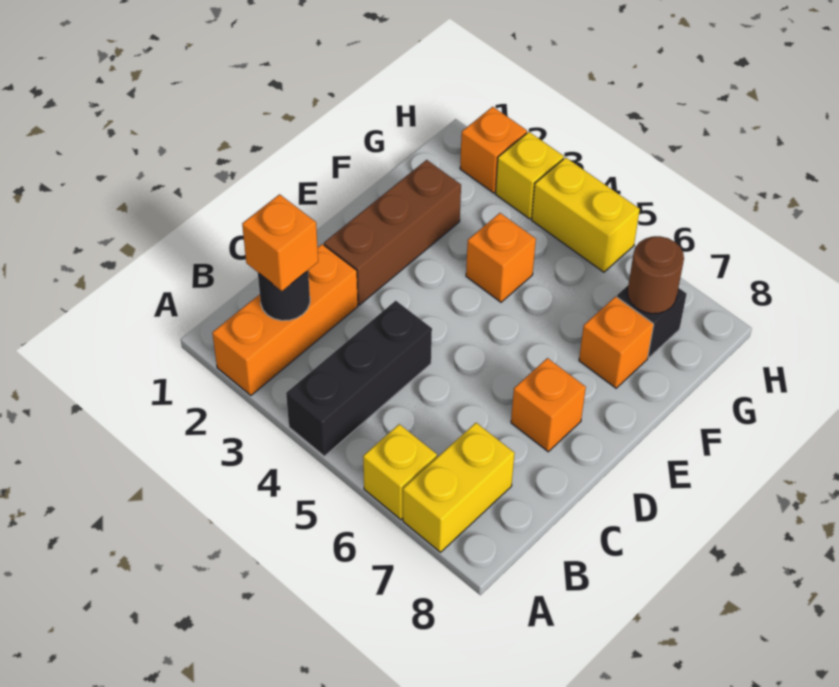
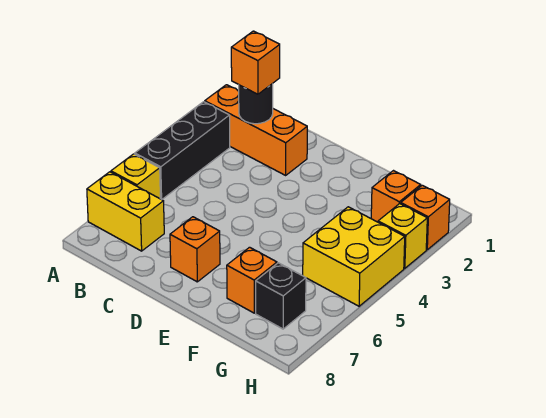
black brick A4:C4 level 1 -> black brick A3:A5 level 1
brown brick D2:F2 level 1 -> none
orange brick F4 level 1 -> orange brick G2 level 1
brown round brick G7 level 2 -> none
yellow brick H4:H5 level 1 -> yellow brick G4:H5 level 1

